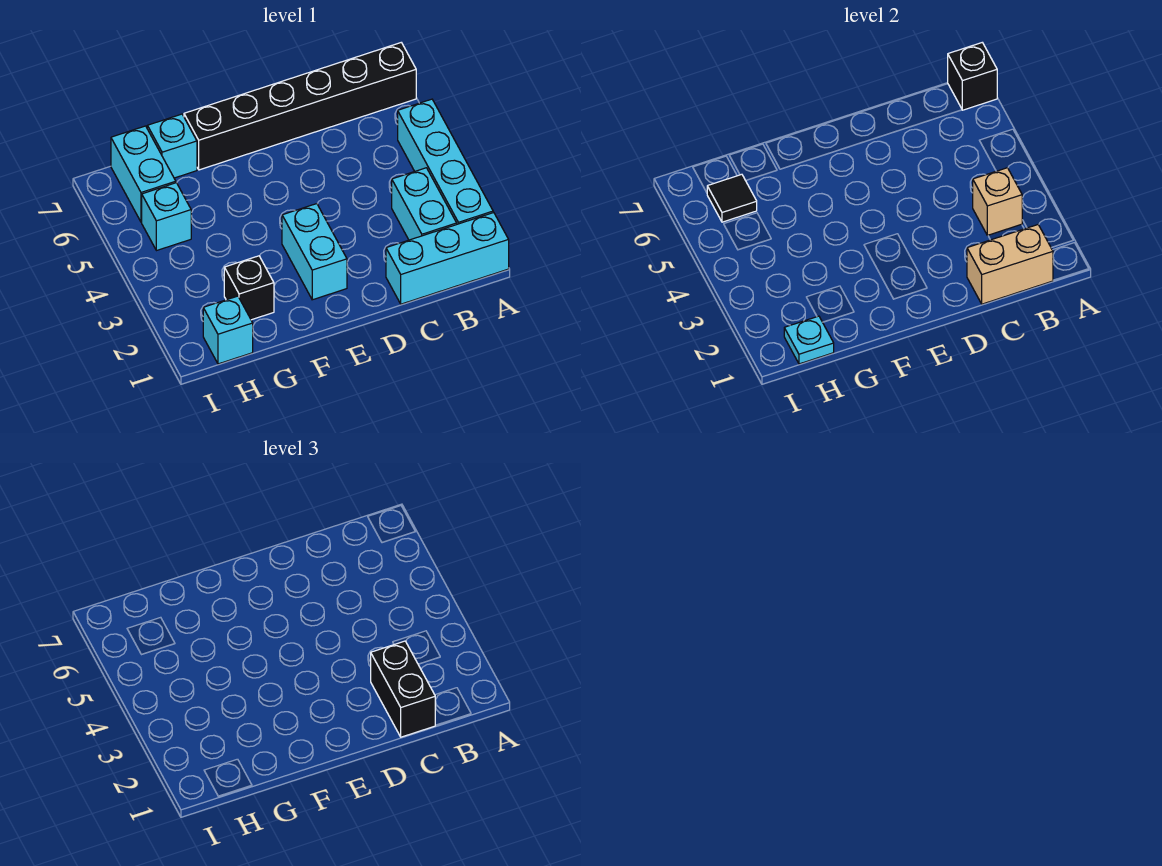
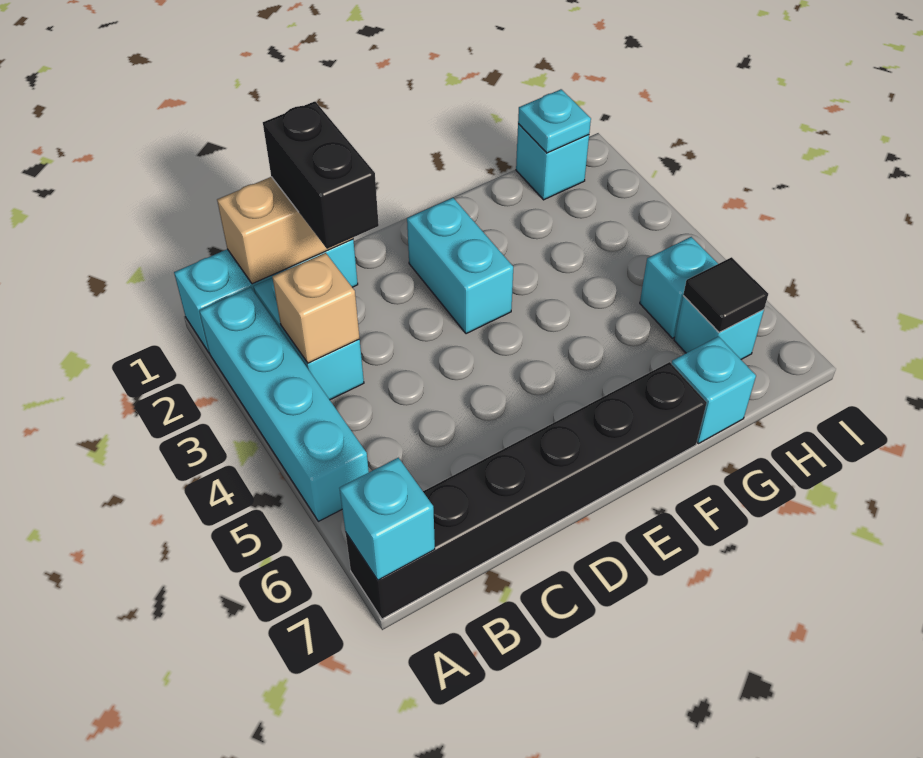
black brick A7 level 2 -> cyan brick A7 level 2
black brick G2 level 1 -> none
cyan brick H6:H7 level 1 -> cyan brick H6 level 1

